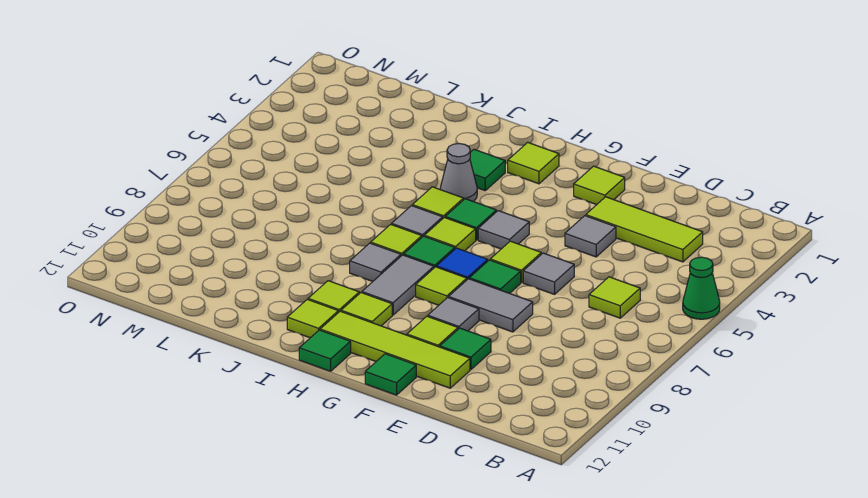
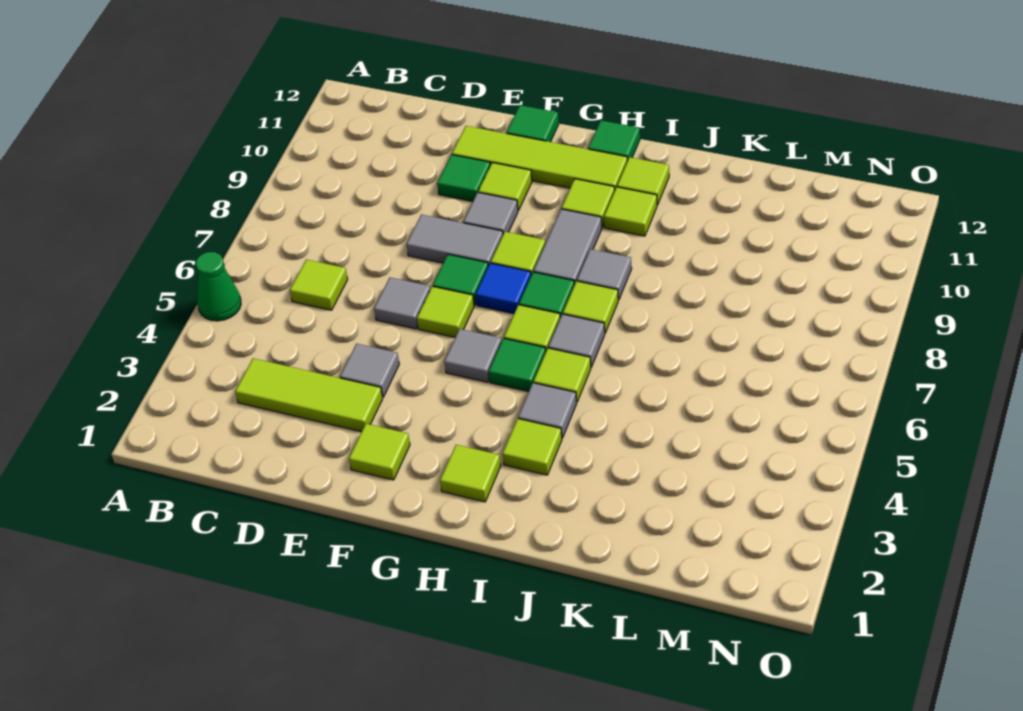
green tile I3 level 1 -> lime tile I3 level 1
grey cone I4 level 1 -> grey tile I4 level 1

